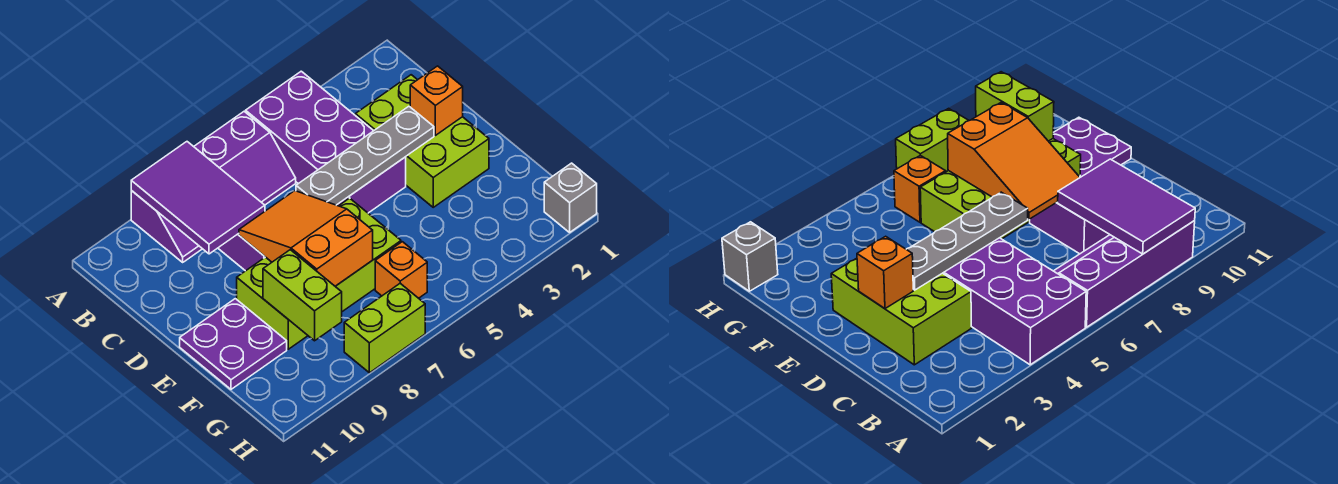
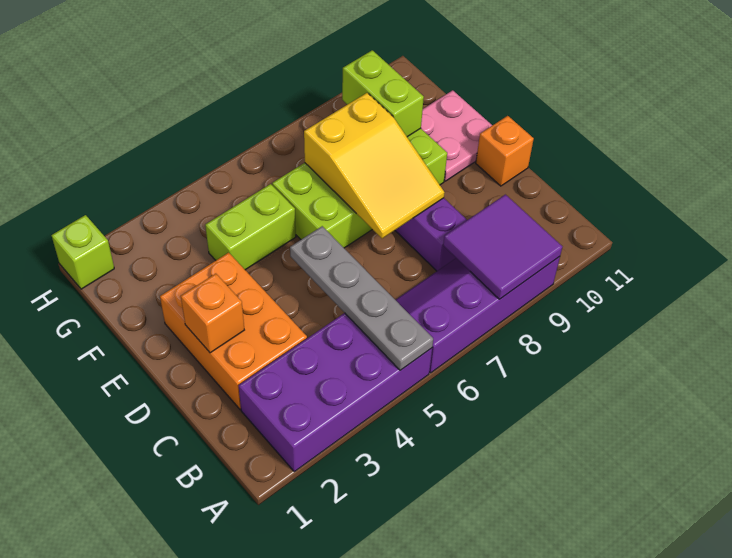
purple brick A4:D5 level 1 -> purple brick A2:B5 level 1
purple tile A8:C9 level 2 -> purple tile A8:B9 level 2
lime brick C2:E3 level 1 -> orange brick C2:E3 level 1
grey plate D3:D6 level 2 -> grey plate A5:D5 level 2
orange slope D7:F8 level 2 top F -> yellow slope D7:F8 level 2 top F
purple plate E10:F11 level 1 -> pink plate E10:F11 level 1
orange brick G6 level 1 -> orange brick D11 level 1
grey brick H1 level 1 -> lime brick H1 level 1
lime brick H7:H8 level 1 -> lime brick F4:F5 level 1

